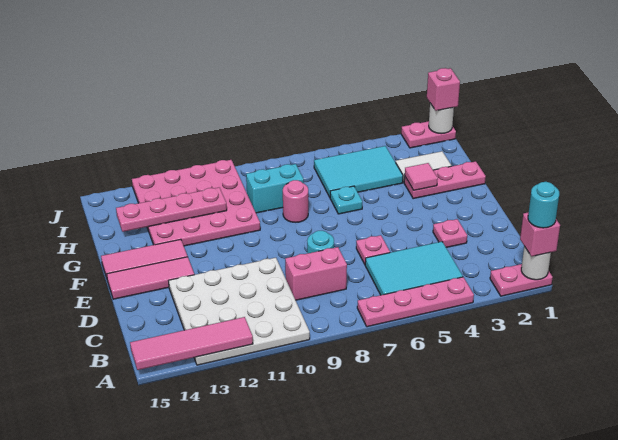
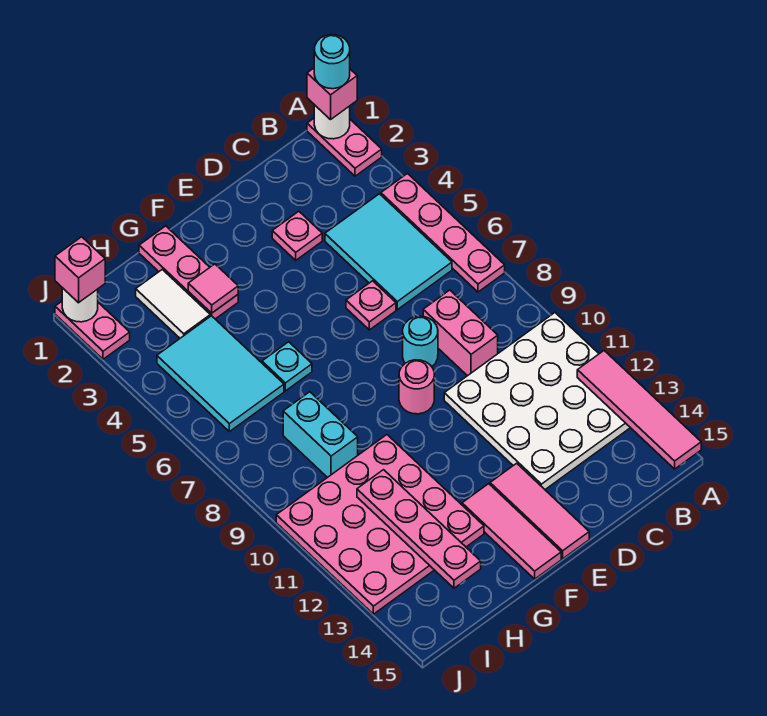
pink round brick G8 level 1 -> pink round brick E9 level 1

